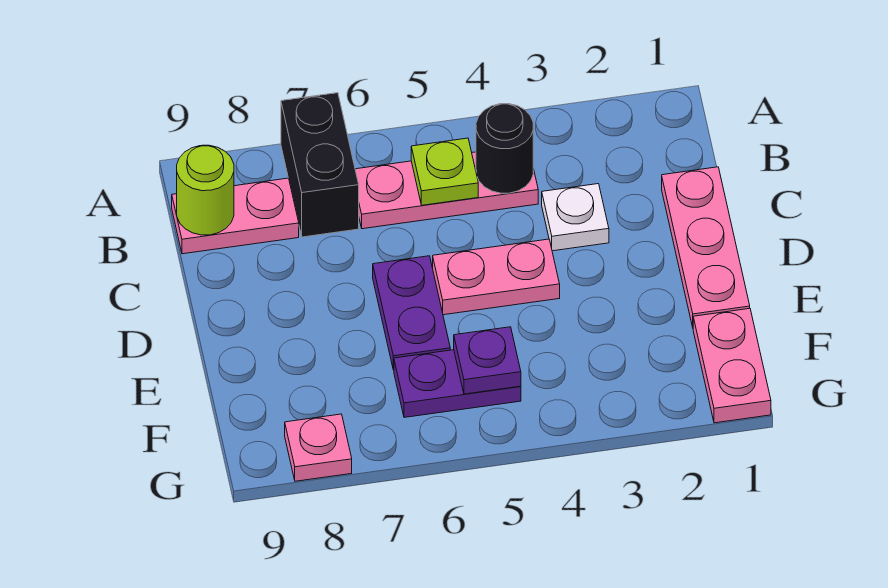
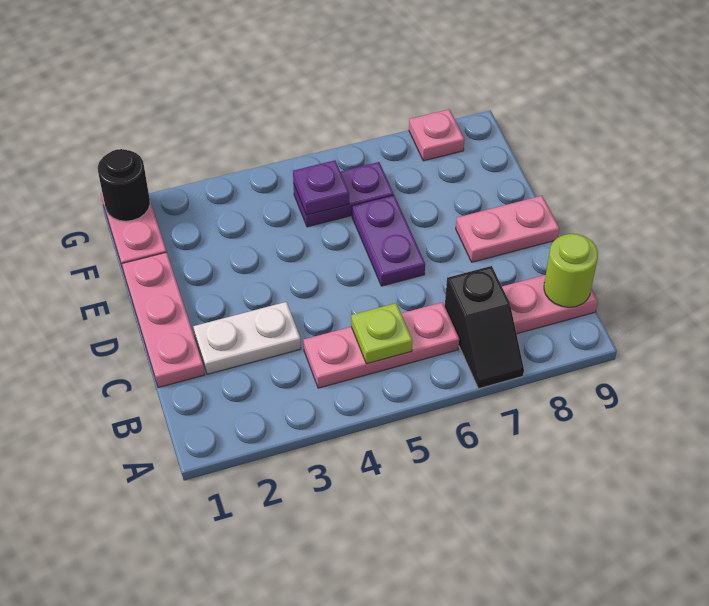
black brick A7:B7 level 1 -> black slope A7:B7 level 1 top B
black round brick B4 level 2 -> black round brick G1 level 2
white plate C3 level 1 -> white plate C2:C3 level 1
pink plate D4:D5 level 1 -> pink plate D8:D9 level 1

